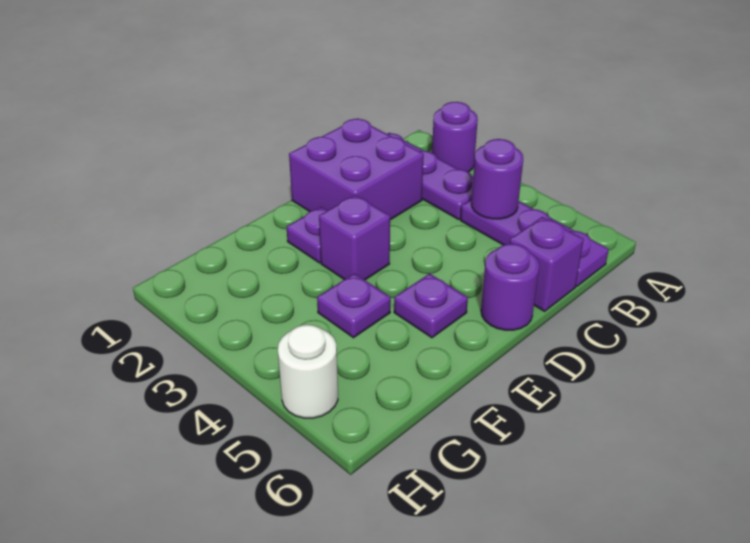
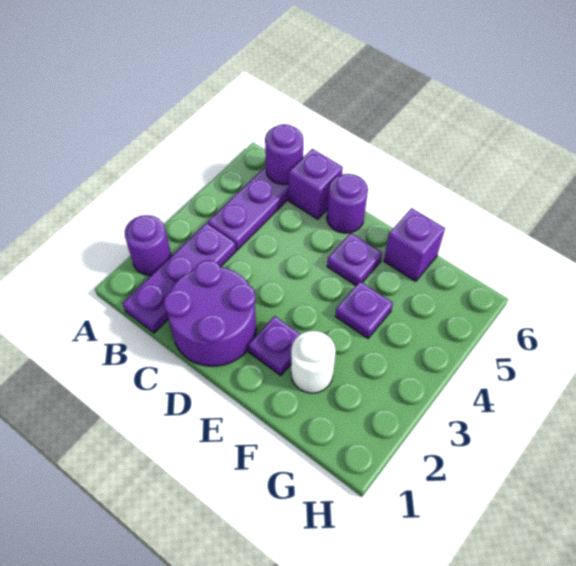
purple round brick B4 level 2 -> purple round brick B6 level 2
purple brick C1:D2 level 1 -> purple round brick C1:D2 level 1
purple brick E3 level 1 -> purple brick F6 level 1
white round brick H5 level 1 -> white round brick F2 level 1

